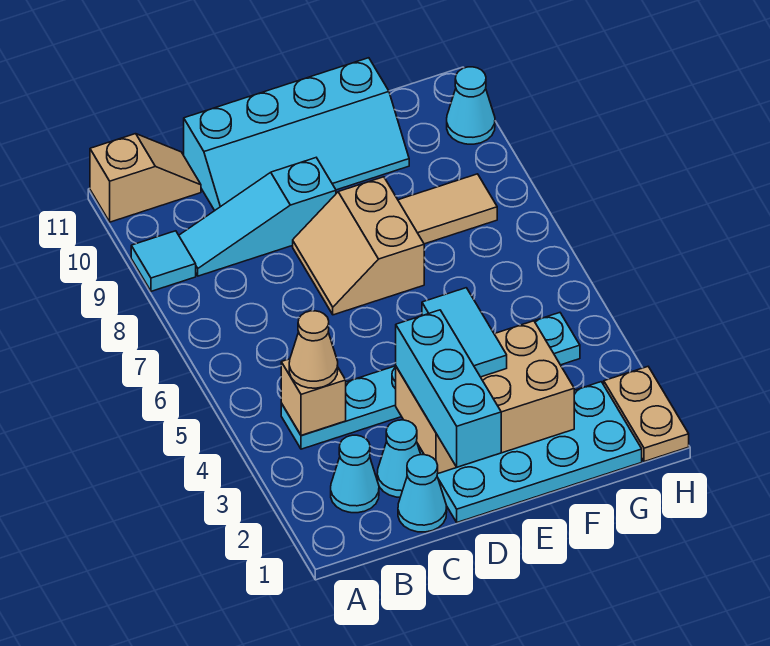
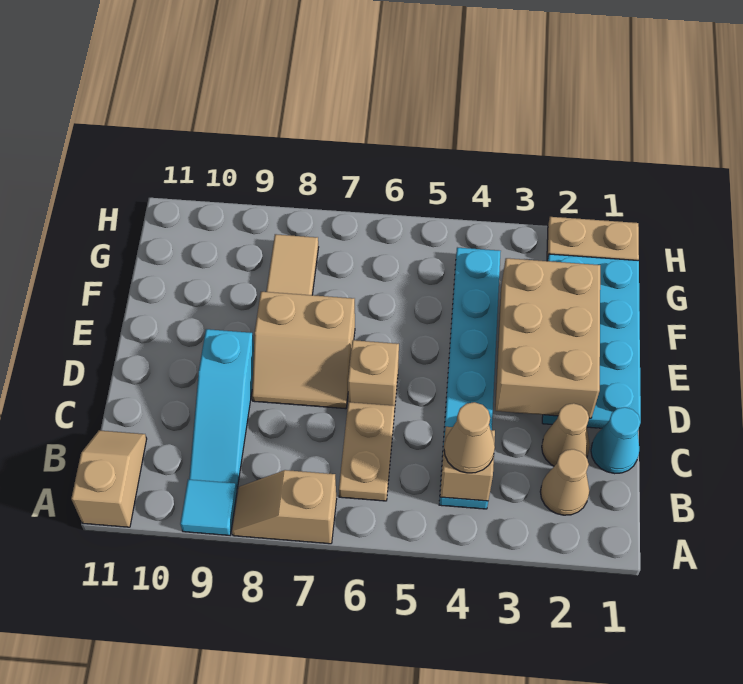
none -> tan slope A7:A8 level 1 top 7
cyan cone B2 level 1 -> tan cone B2 level 1
none -> tan plate B6:C6 level 1
cyan cone C2 level 1 -> tan cone C2 level 1
cyan slope C10:F11 level 1 top 11 -> none
cyan brick D1:D3 level 3 -> none
none -> tan brick D6 level 1
cyan tile E3:E4 level 3 -> none
cyan cone H10 level 1 -> none

